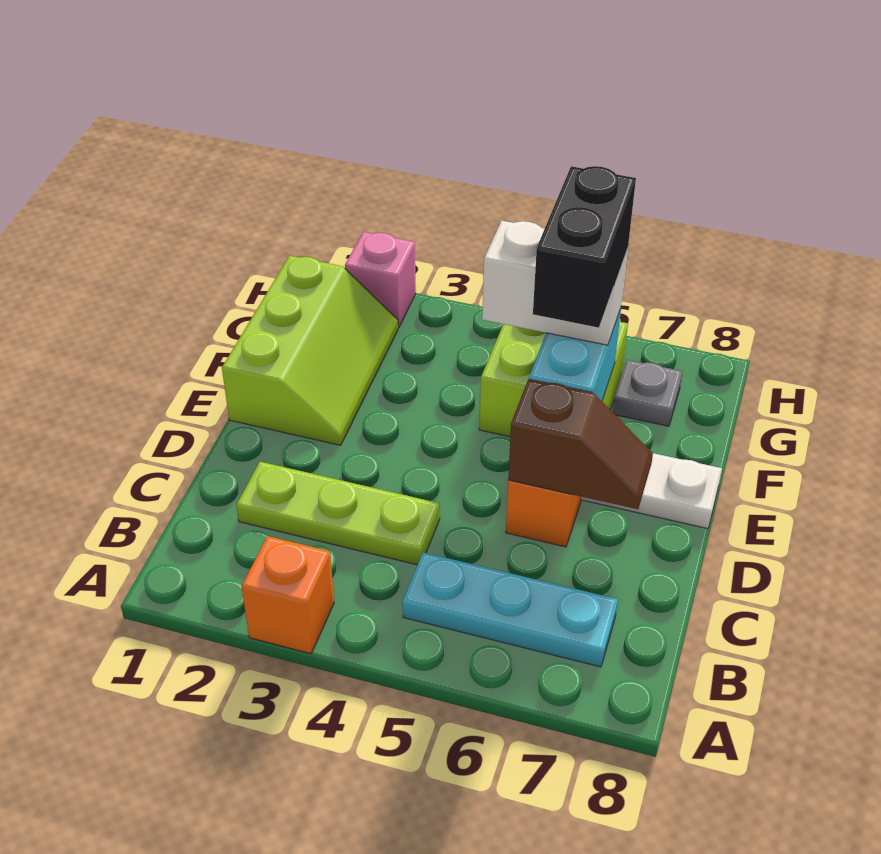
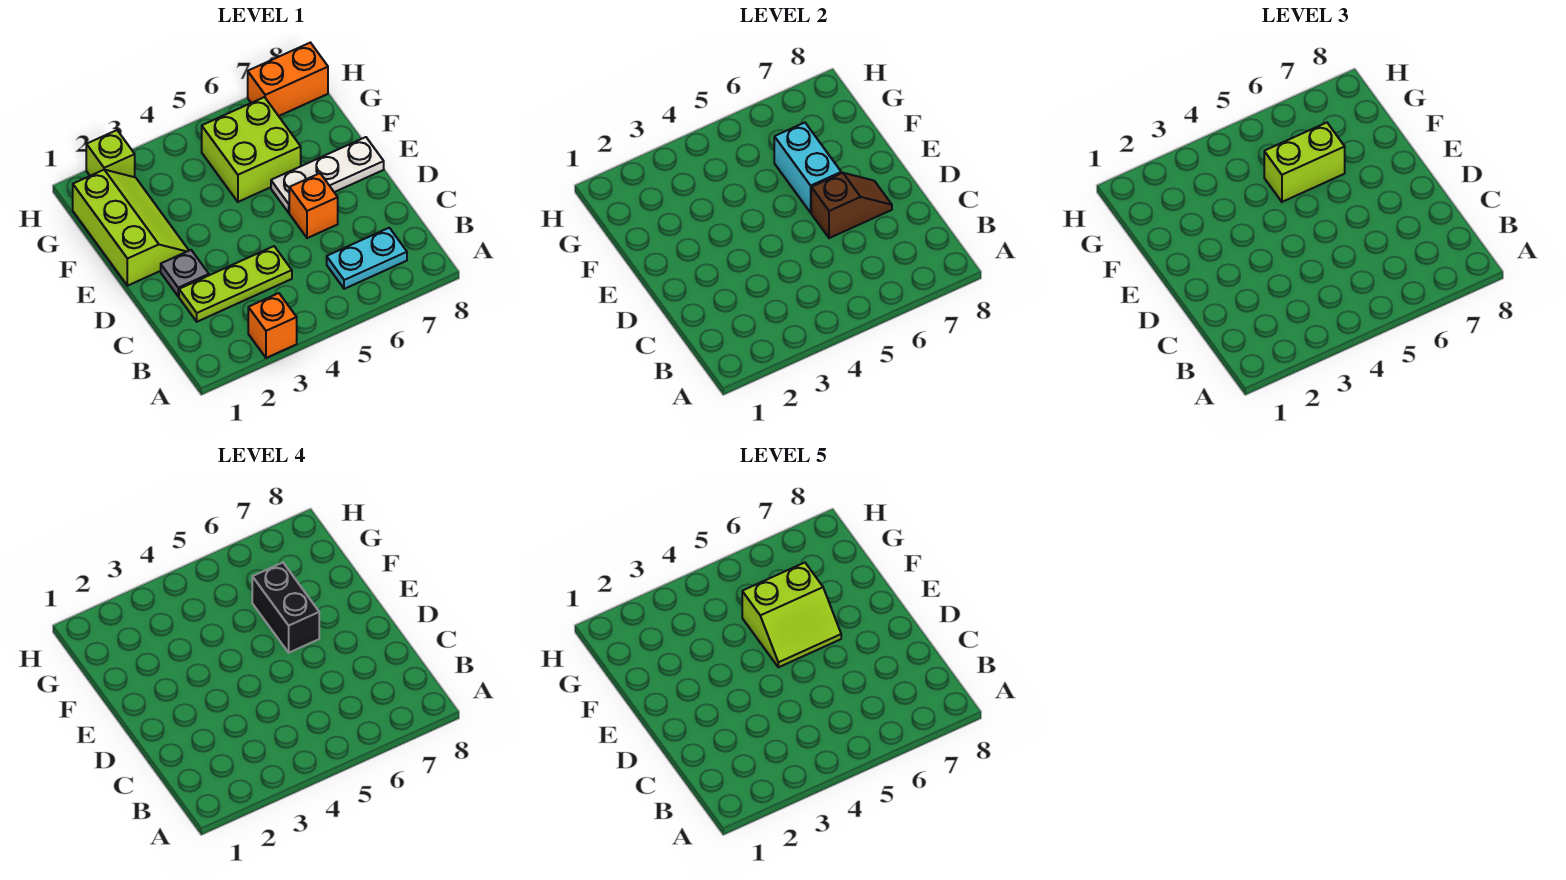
cyan plate B5:B7 level 1 -> cyan plate B6:B7 level 1
none -> lime slope E5:F6 level 5 top F
white brick F5:F6 level 3 -> lime brick F5:F6 level 3
grey plate G7 level 1 -> grey plate D2 level 1
pink brick H2 level 1 -> lime brick H2 level 1
none -> orange brick H7:H8 level 1

